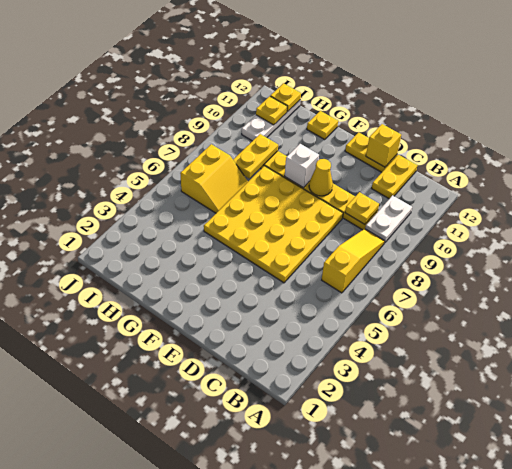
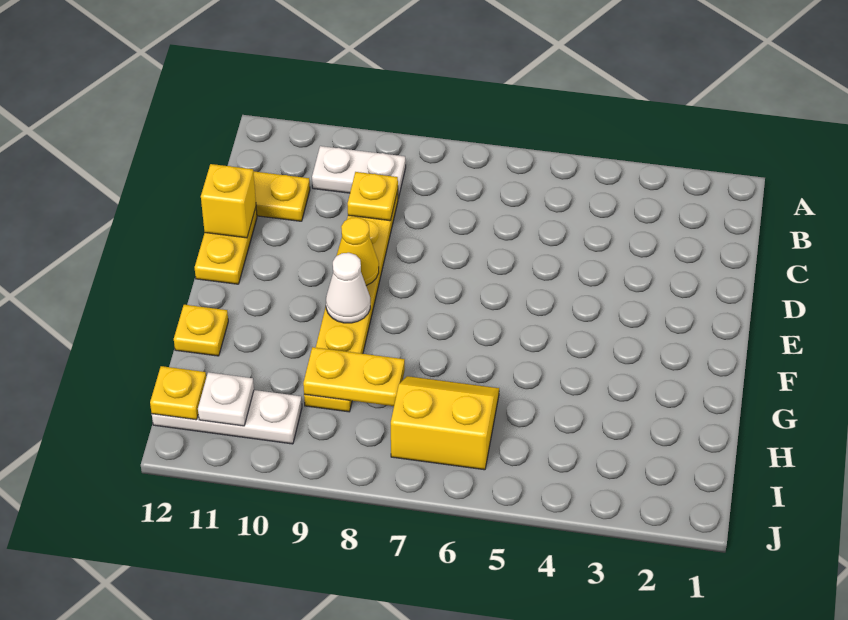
yellow slope B6:B8 level 1 top 6 -> none
yellow plate D5:G8 level 1 -> none
white brick F9 level 2 -> white cone F9 level 2
yellow plate I11 level 2 -> white plate I11 level 2

